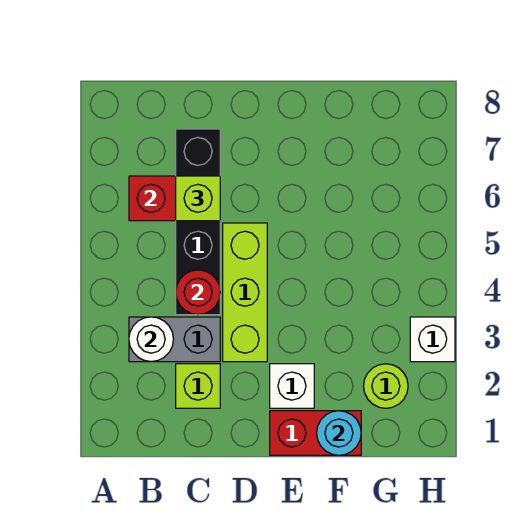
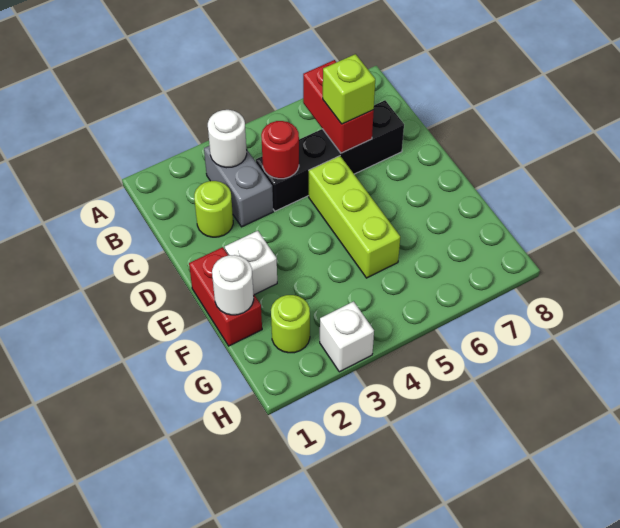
lime brick C2 level 1 -> lime round brick C2 level 1
lime brick D3:D5 level 1 -> lime brick D5:F5 level 1
cyan round brick F1 level 2 -> white round brick F1 level 2

